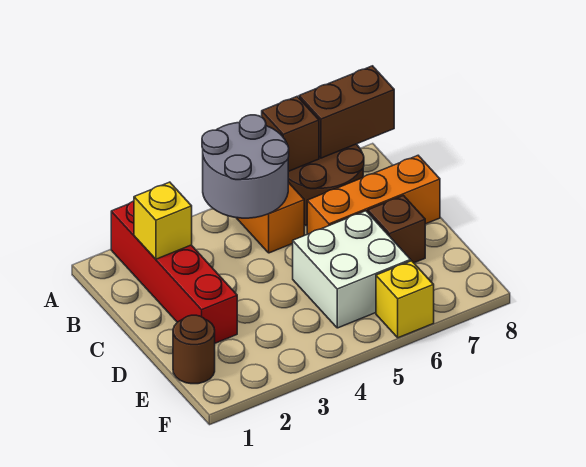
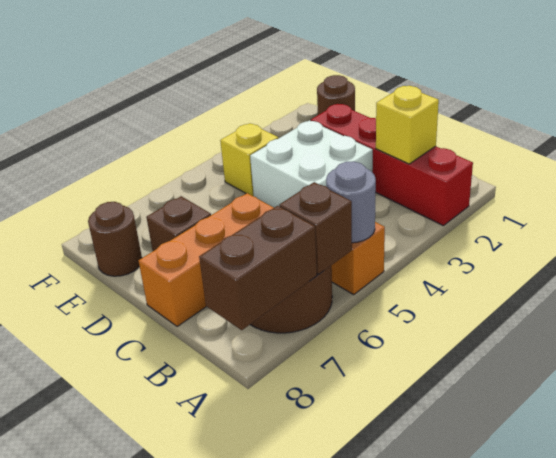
grey round brick A4:B5 level 2 -> grey round brick A5 level 2
white brick D5:E6 level 1 -> white brick C3:D4 level 1
none -> brown round brick E8 level 1
yellow brick F6 level 1 -> yellow brick E4 level 1

